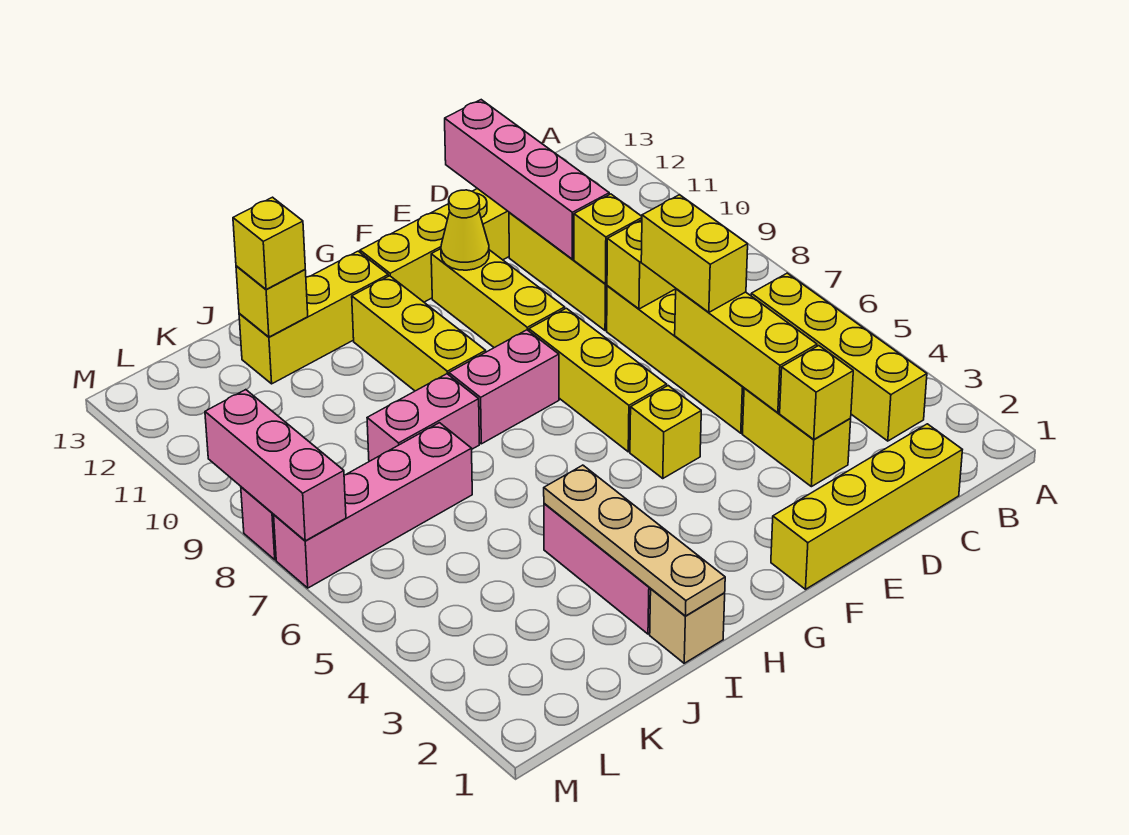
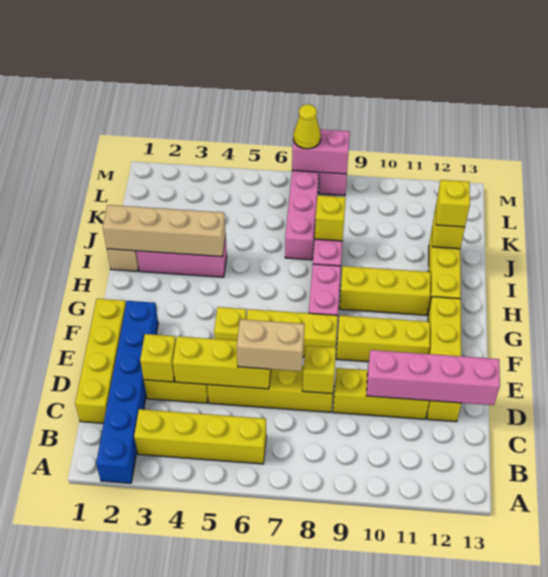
none -> blue brick A2:F2 level 1
yellow brick D6:D7 level 3 -> tan brick D6:D7 level 3
yellow brick D9 level 2 -> yellow brick J8 level 2
yellow cone F11 level 2 -> yellow cone M7 level 3
tan plate I1:I4 level 2 -> tan brick I1:I4 level 2
pink brick M7:M9 level 2 -> pink brick M7:M8 level 2

